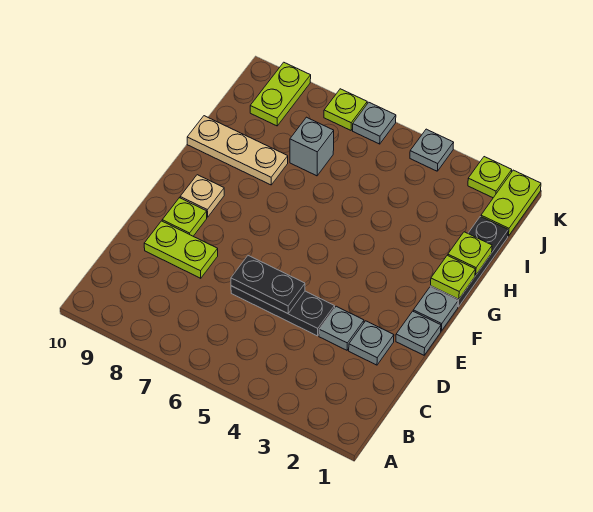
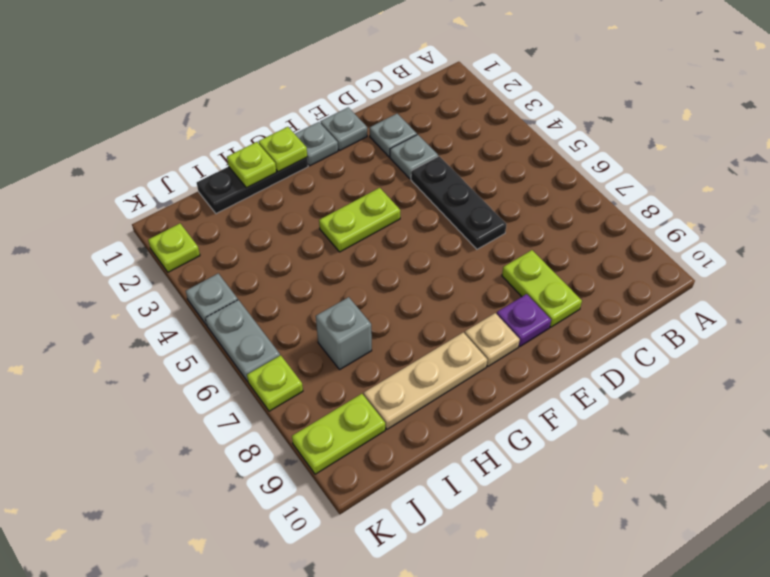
black plate D5:D6 level 2 -> none
lime plate E9 level 1 -> purple plate E9 level 1
tan plate H8:H10 level 1 -> tan plate G9:I9 level 1
lime plate J1:K1 level 1 -> lime plate F4:G4 level 1
grey plate K6 level 1 -> grey plate K5:K6 level 1

